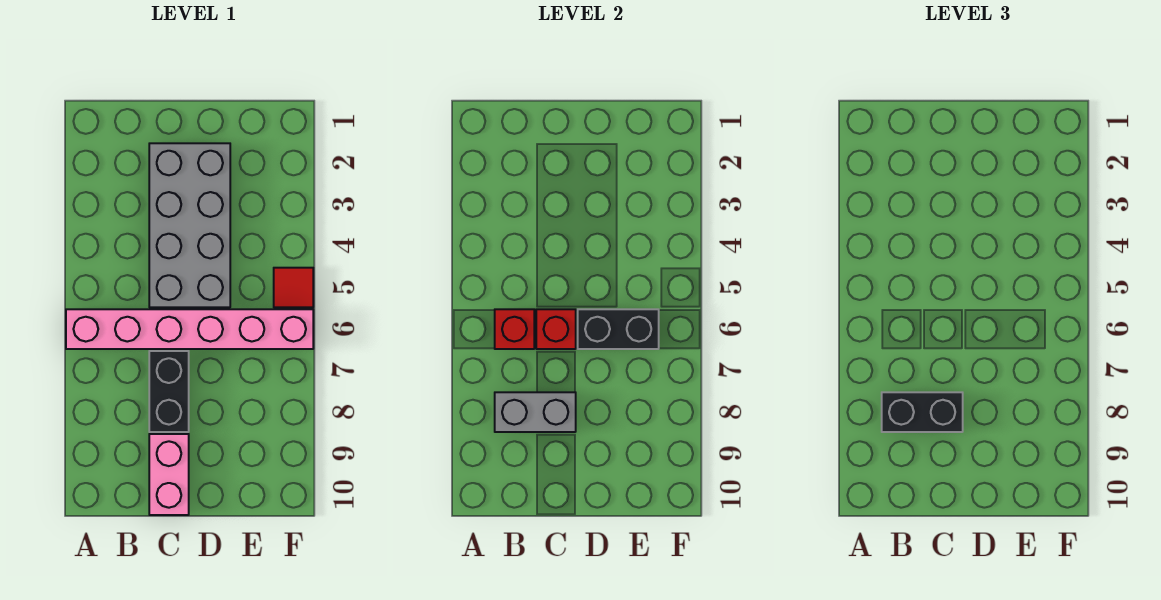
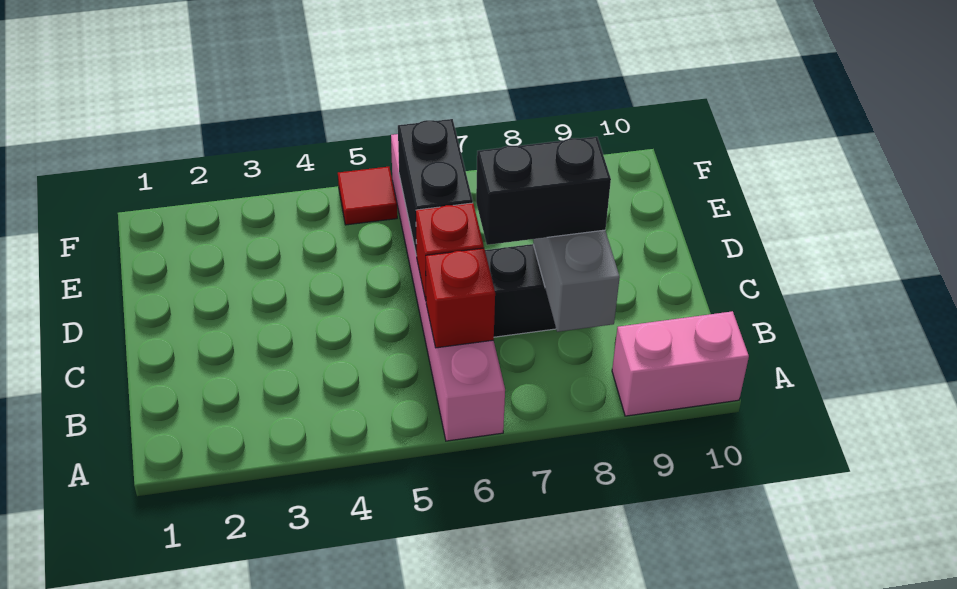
black brick B8:C8 level 3 -> black brick C7:C8 level 3
grey brick C2:D5 level 1 -> none
pink brick C9:C10 level 1 -> pink brick A9:A10 level 1

